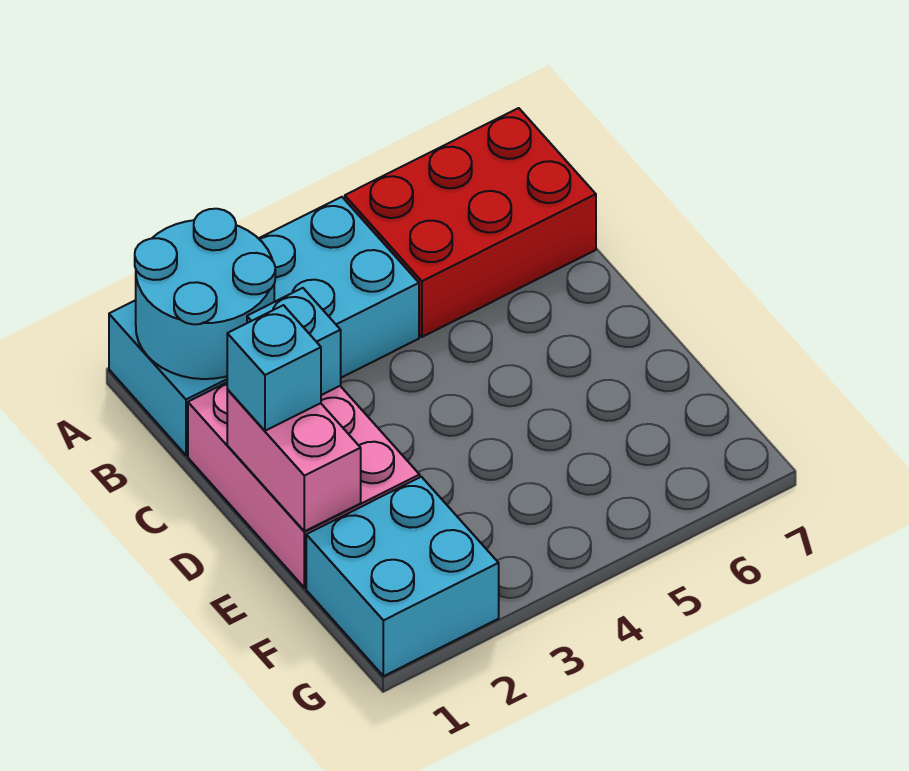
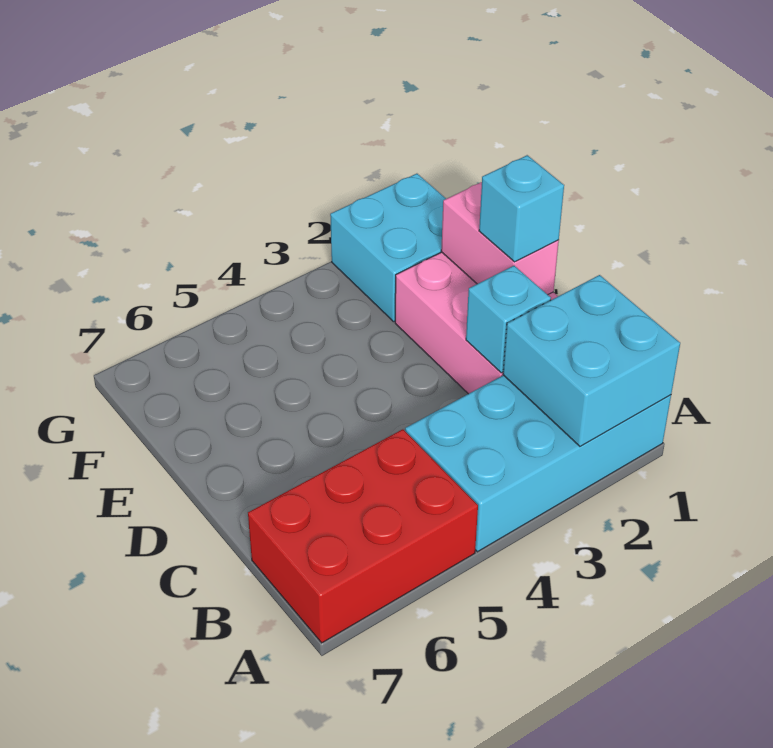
cyan round brick A1:B2 level 2 -> cyan brick A1:B2 level 2

